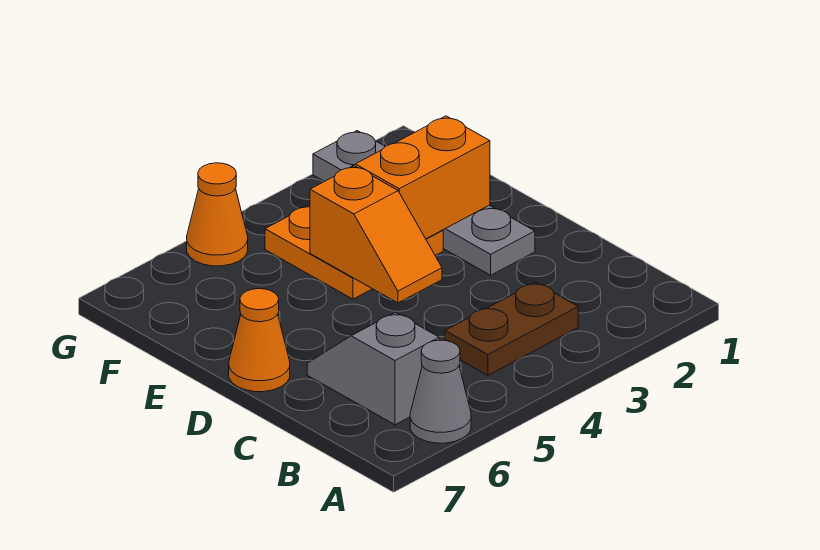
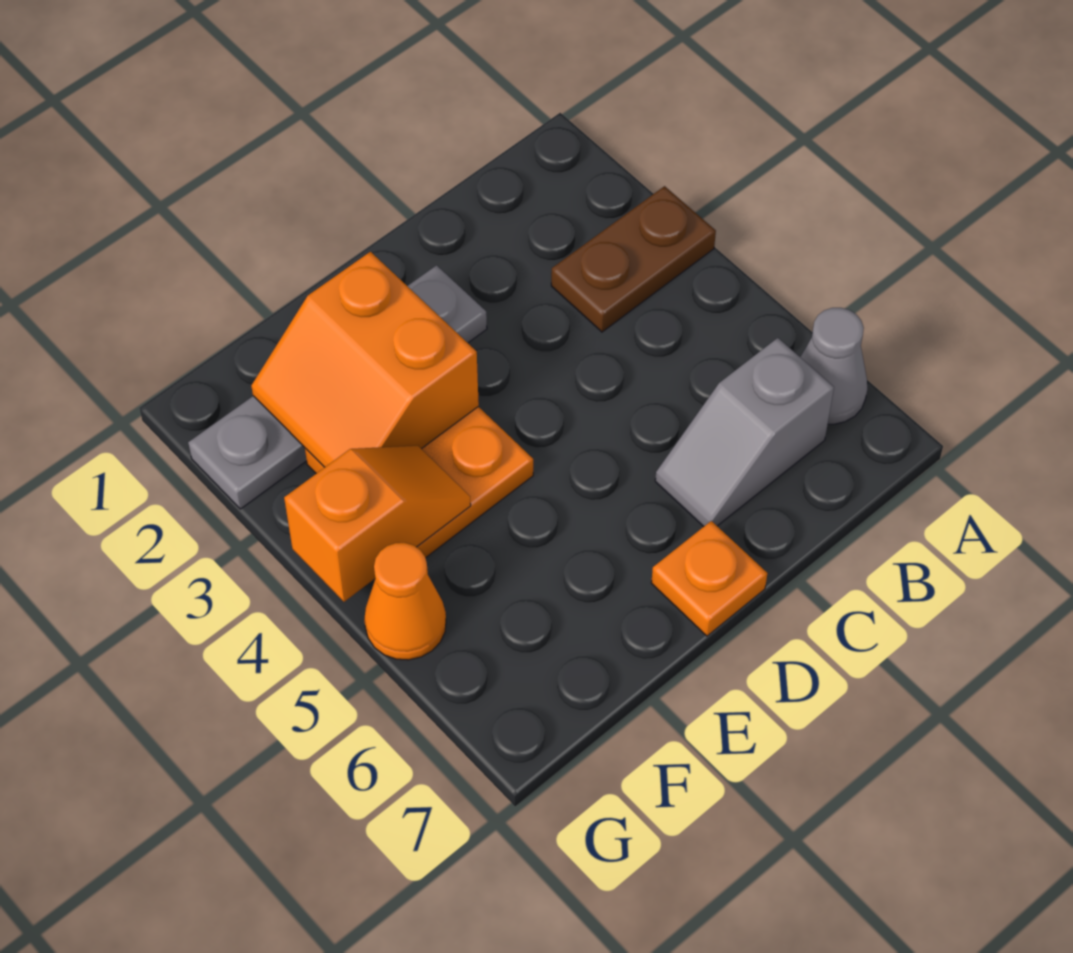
brown plate B3:B4 level 1 -> brown plate A3:B3 level 1
orange slope D4:E4 level 2 top E -> orange slope F4:G4 level 2 top G
orange cone D7 level 1 -> orange plate D7 level 1

